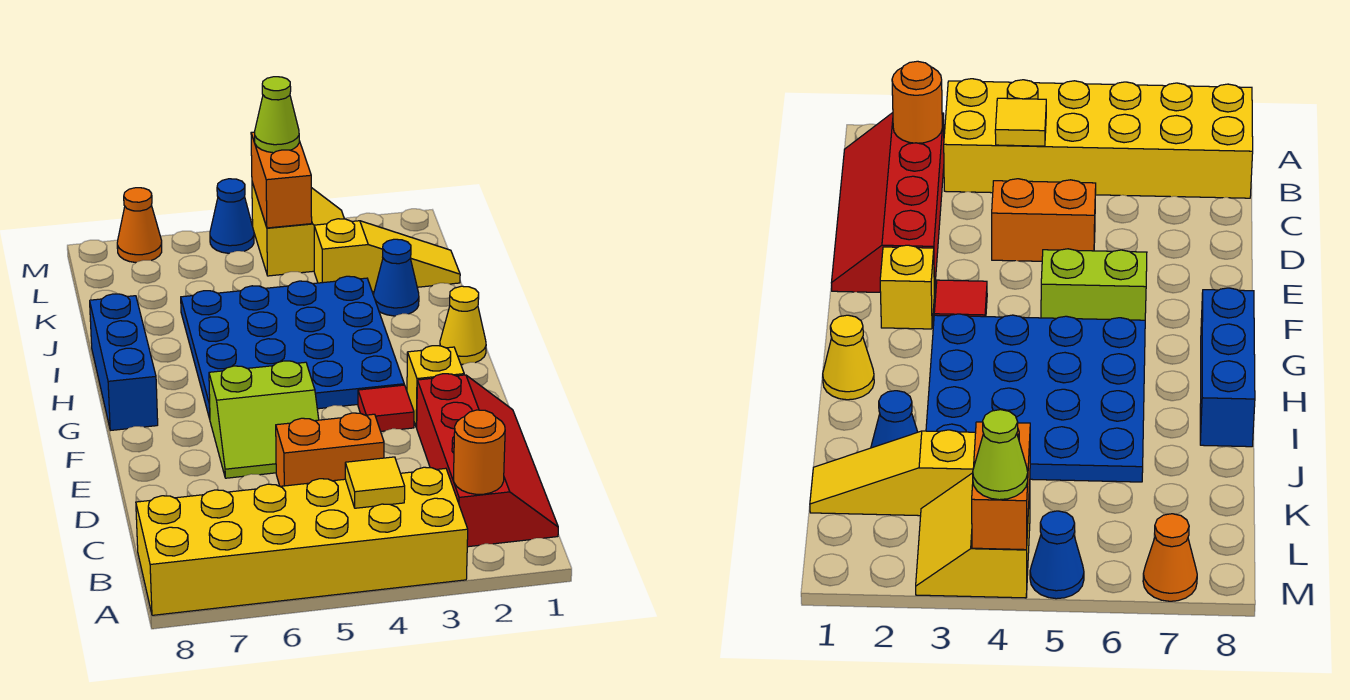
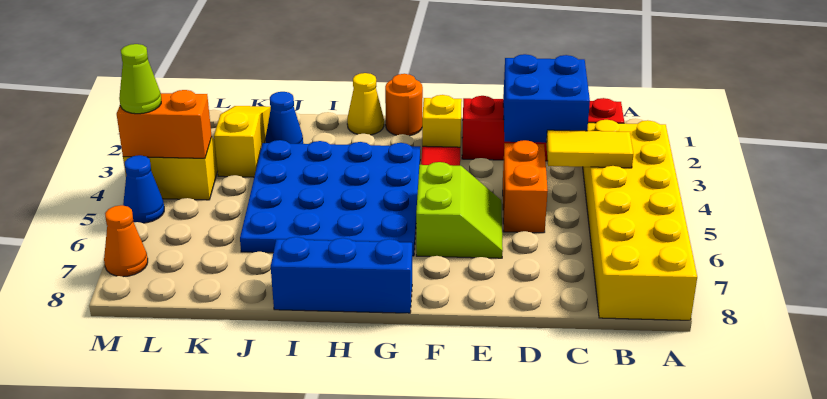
orange round brick B2 level 2 -> orange round brick G1 level 1
yellow tile B4 level 2 -> yellow tile B4:C4 level 2
none -> blue brick C2:D3 level 2

